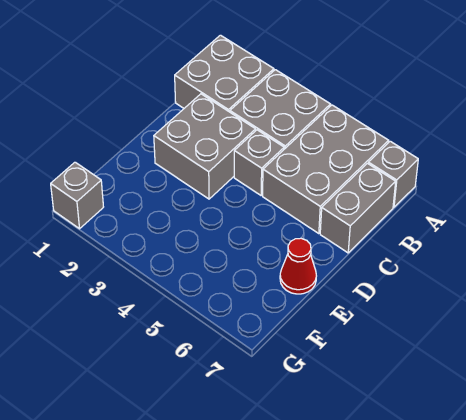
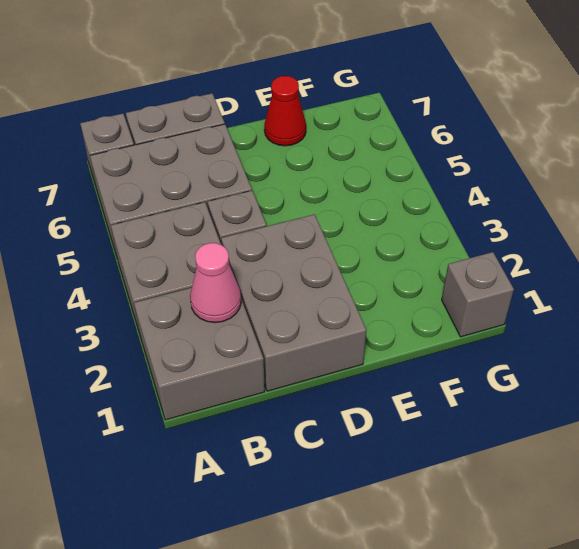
none -> pink cone B2 level 2
grey brick C2:D3 level 1 -> grey brick C1:D3 level 1

